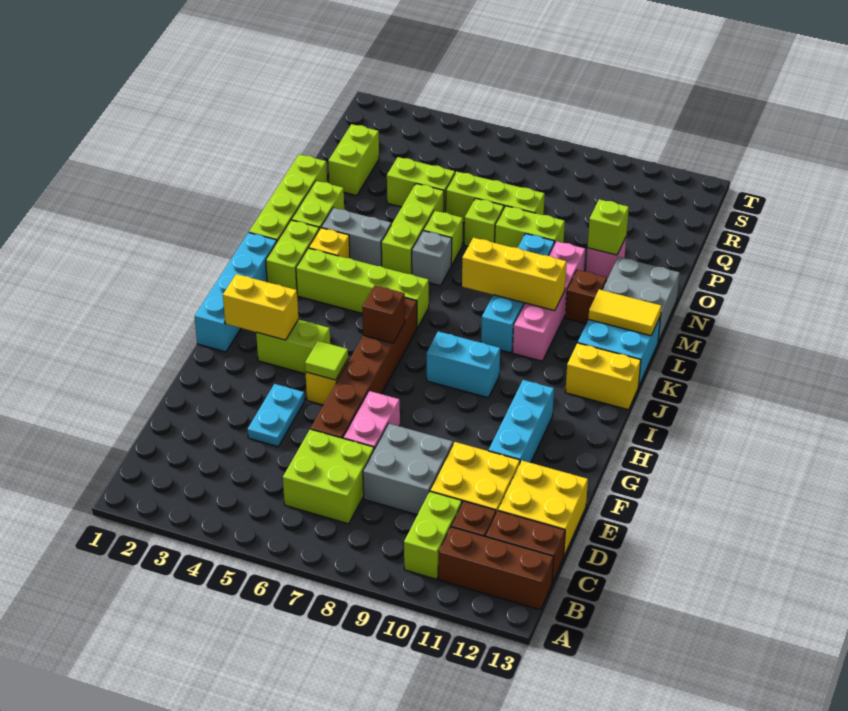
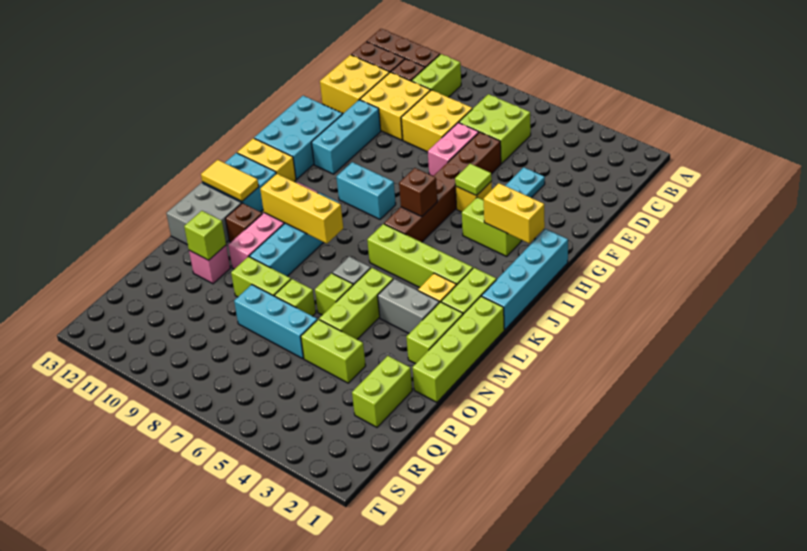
grey brick D8:E9 level 1 -> yellow brick D8:E9 level 1
none -> cyan brick G12:I13 level 1
lime brick P6:P8 level 1 -> cyan brick P6:P8 level 1

